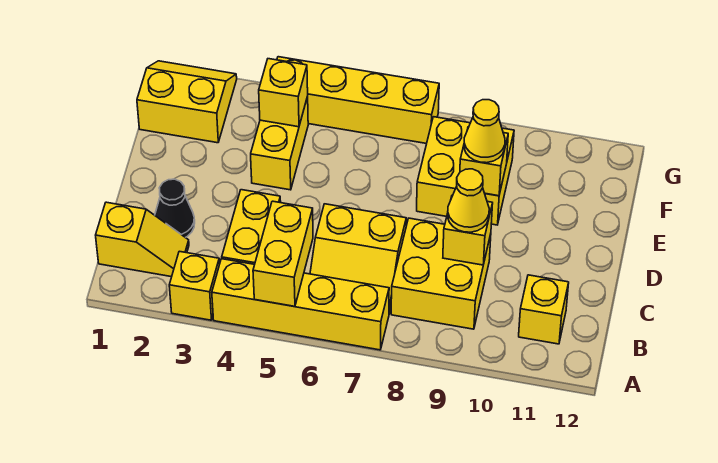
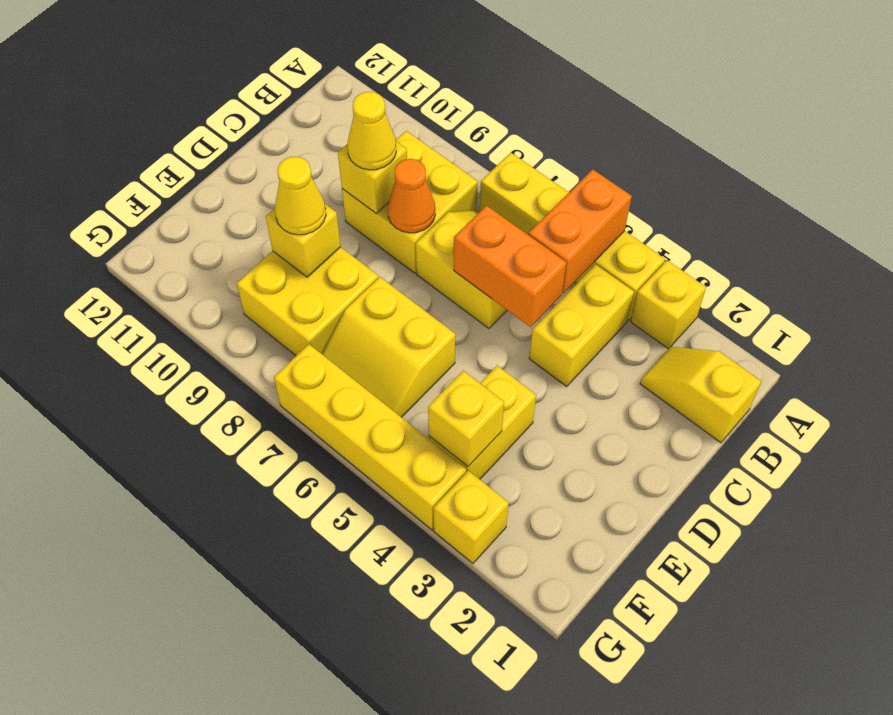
yellow brick A5:B5 level 2 -> orange brick A5:B5 level 2
yellow brick B11 level 1 -> yellow brick G3 level 1
black cone C2 level 1 -> none
none -> orange brick C5:C6 level 2
none -> orange cone C8 level 2
yellow slope F1:G2 level 1 top F -> yellow slope E6:F7 level 1 top E

